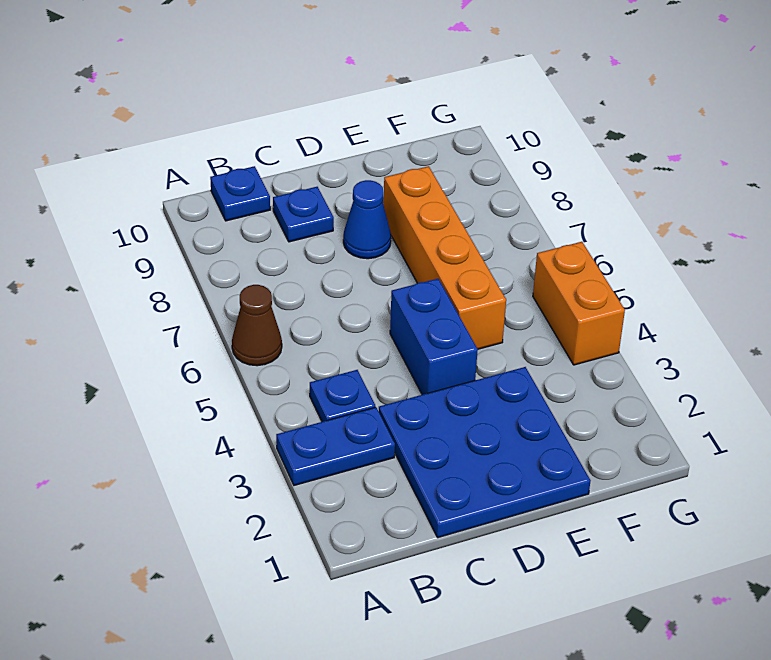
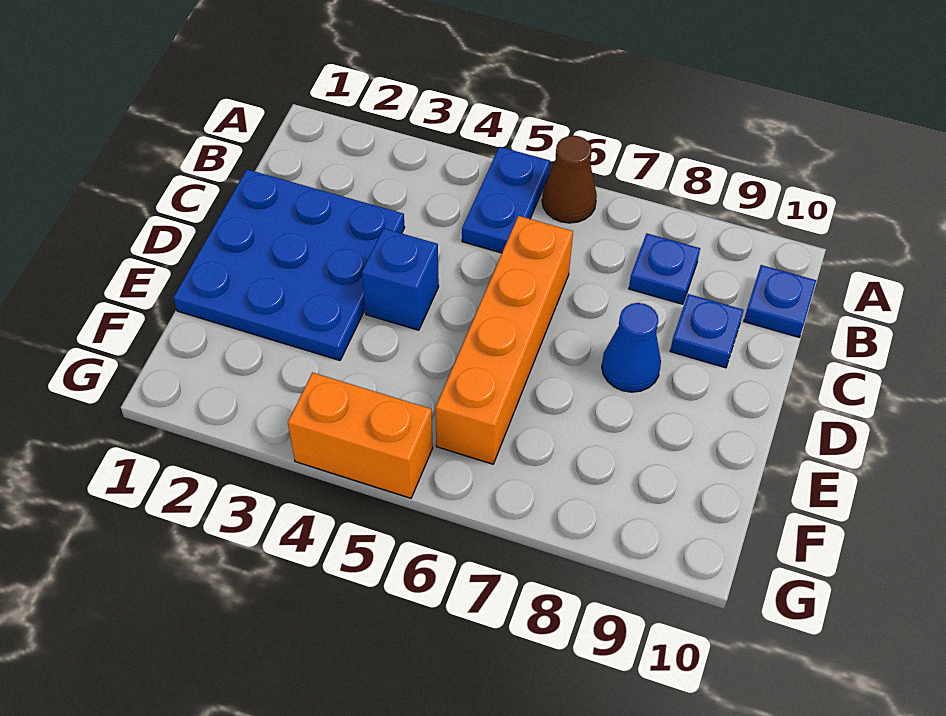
blue plate A3:B3 level 1 -> blue plate A5:B5 level 1
blue plate B4 level 1 -> blue plate B8 level 1
blue brick D4:D5 level 1 -> blue brick D4 level 1
orange brick E5:E8 level 1 -> orange brick C6:F6 level 1

